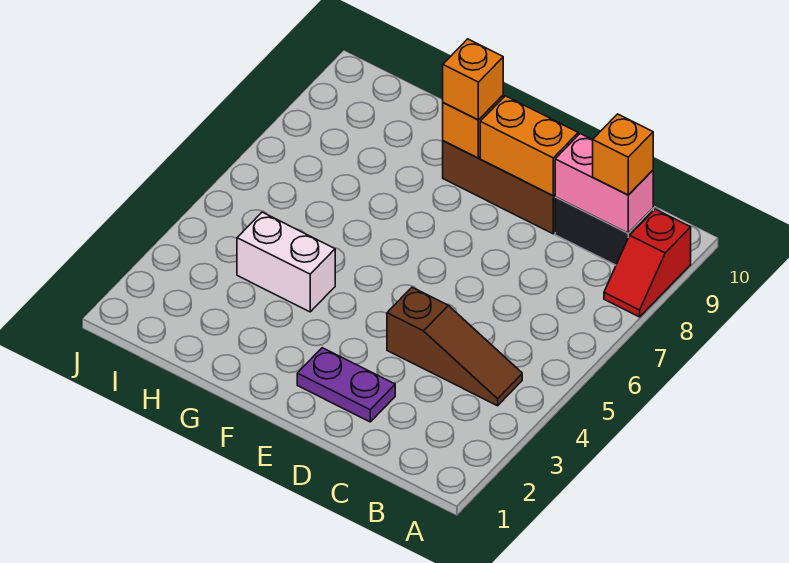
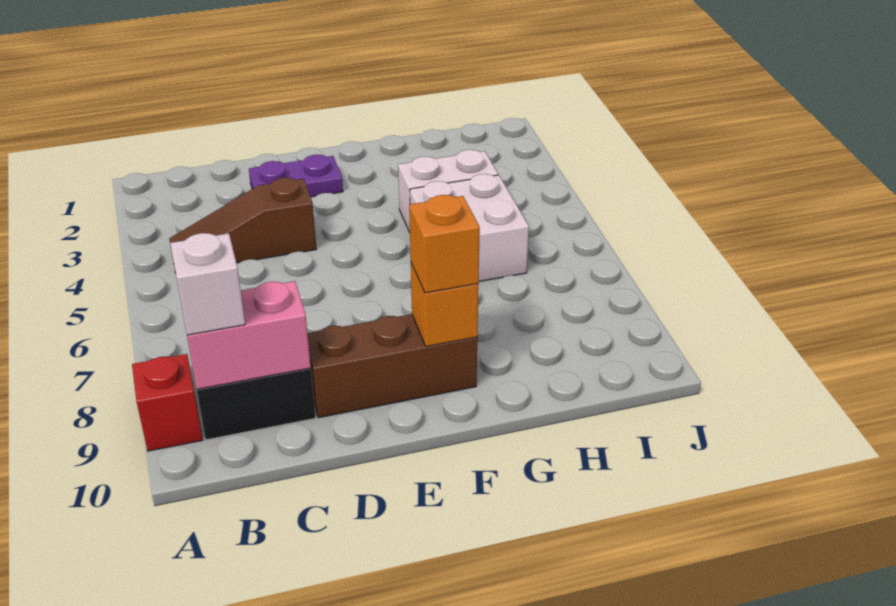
orange brick B9 level 3 -> white brick B9 level 3
orange brick D9:E9 level 2 -> none
none -> white brick G5:H6 level 1

